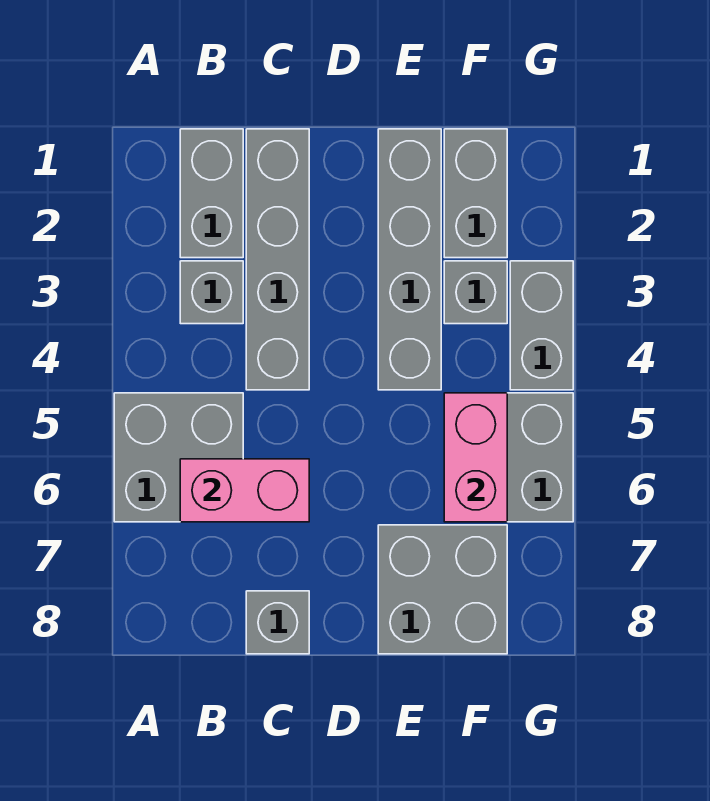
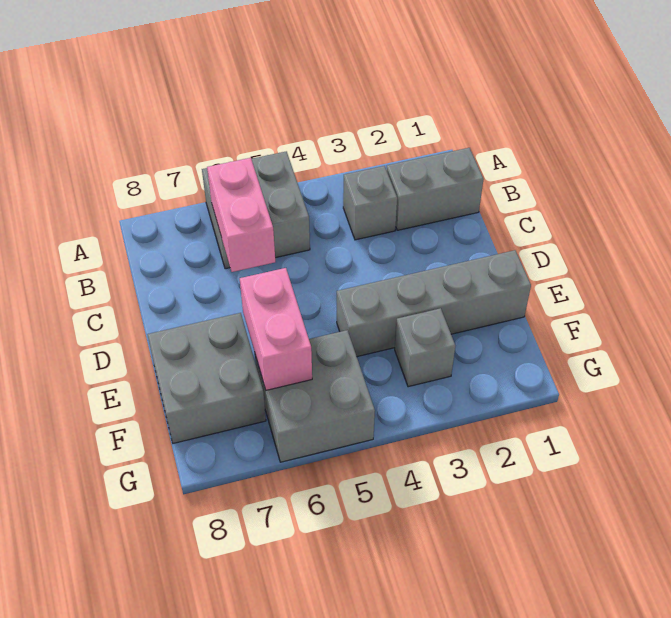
grey brick C1:C4 level 1 -> none
grey brick C8 level 1 -> none
grey brick F1:F2 level 1 -> none
pink brick F5:F6 level 2 -> pink brick E6:F6 level 2
grey brick G3:G4 level 1 -> none

